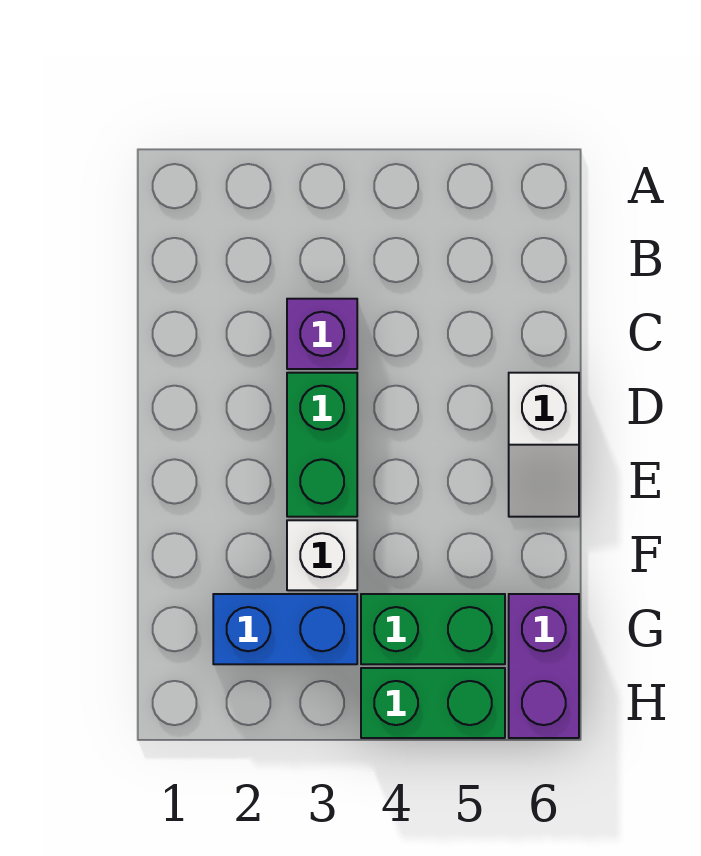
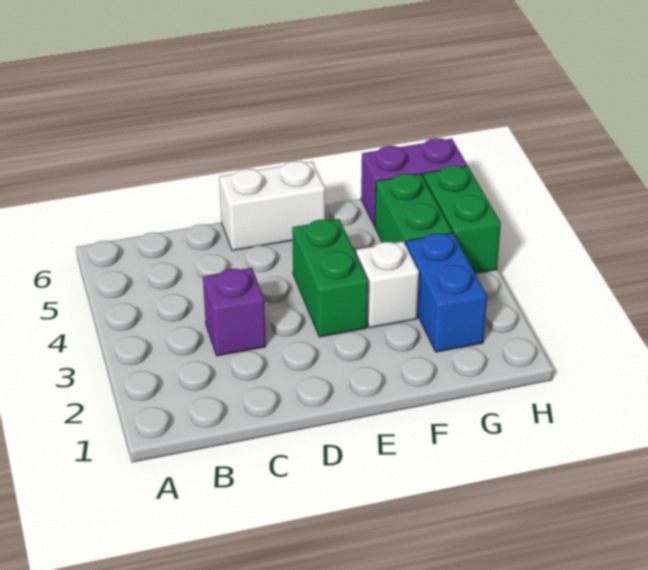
green brick D3:E3 level 1 -> green brick E3:E4 level 1
white slope D6:E6 level 1 top D -> white brick D6:E6 level 1

